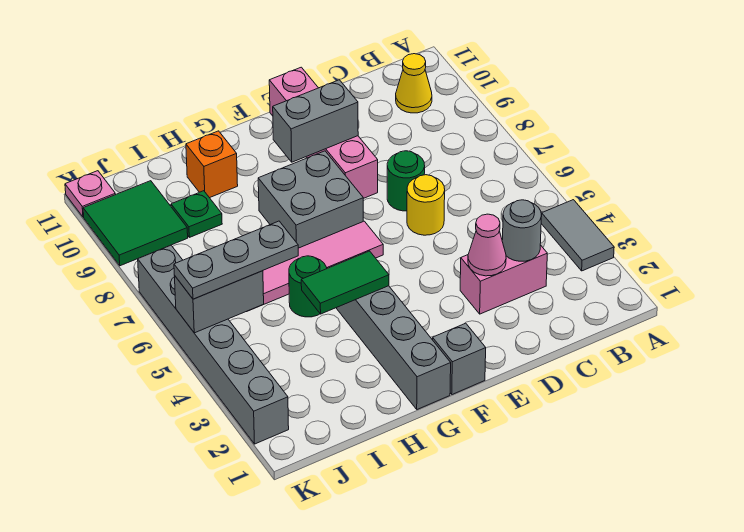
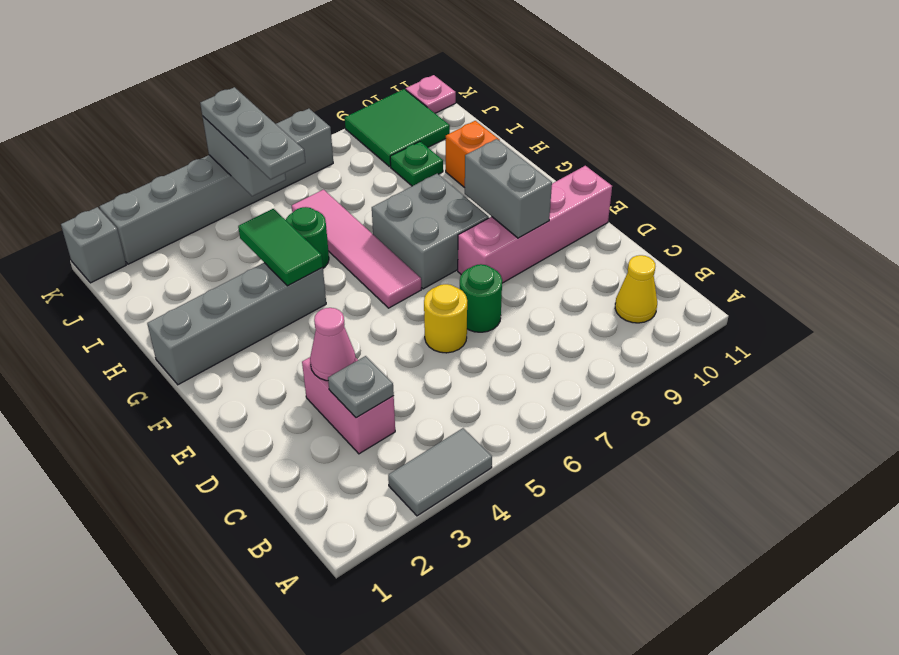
grey round brick C3 level 2 -> grey plate C3 level 2
grey brick F1 level 1 -> grey brick K1 level 1

